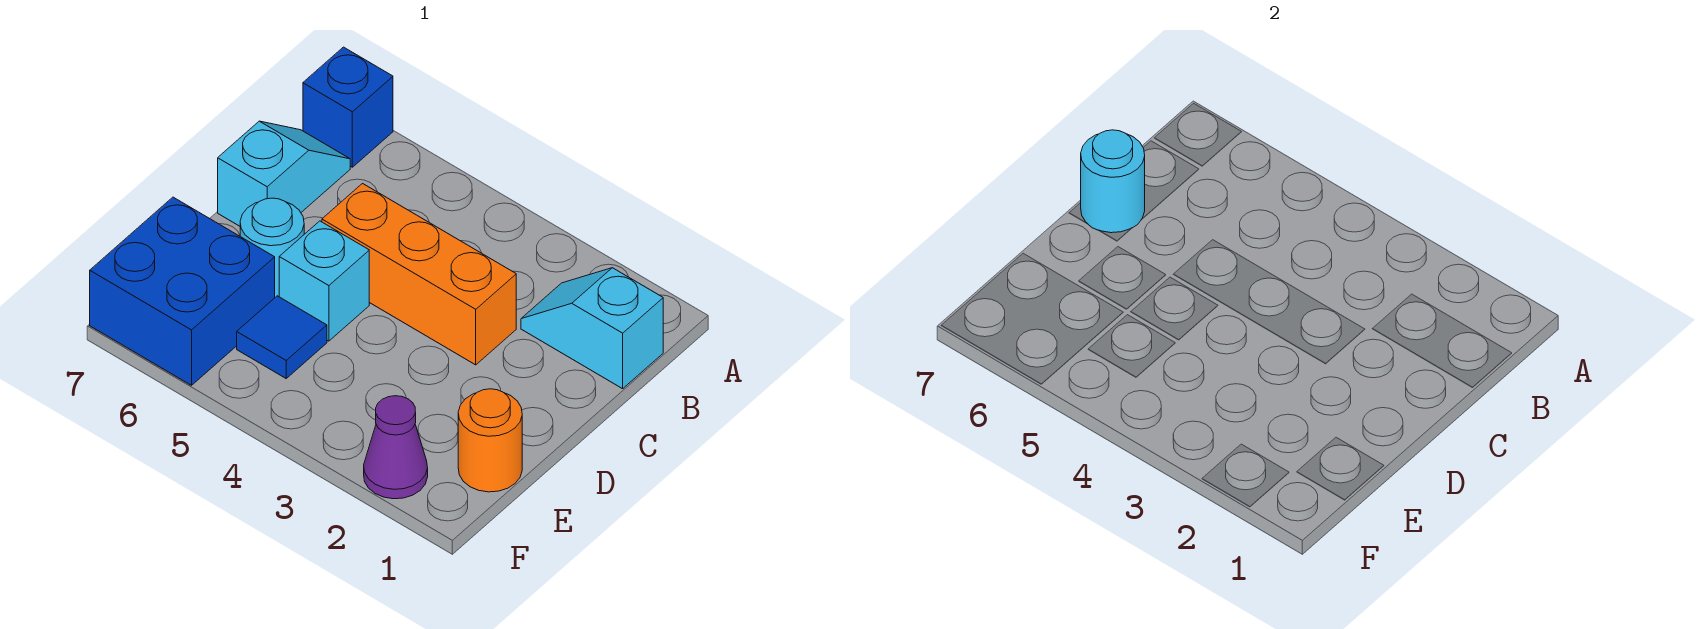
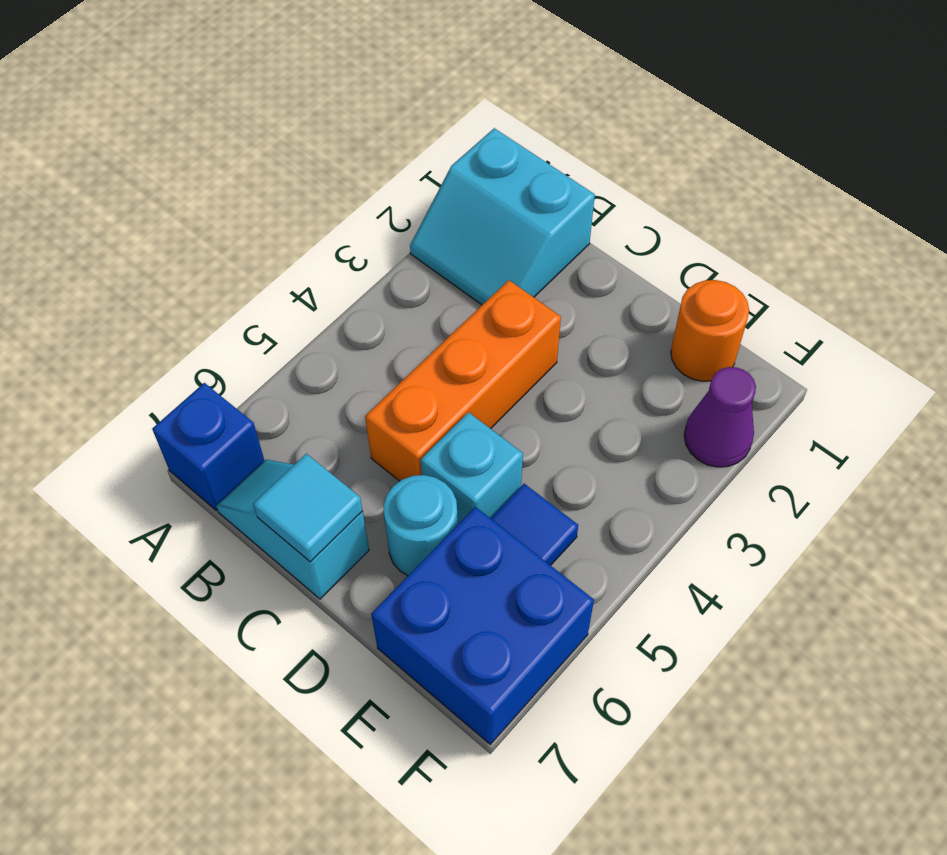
cyan slope B1:B2 level 1 top 1 -> cyan slope A1:B2 level 1 top 1
cyan round brick C7 level 2 -> cyan tile C7 level 2

